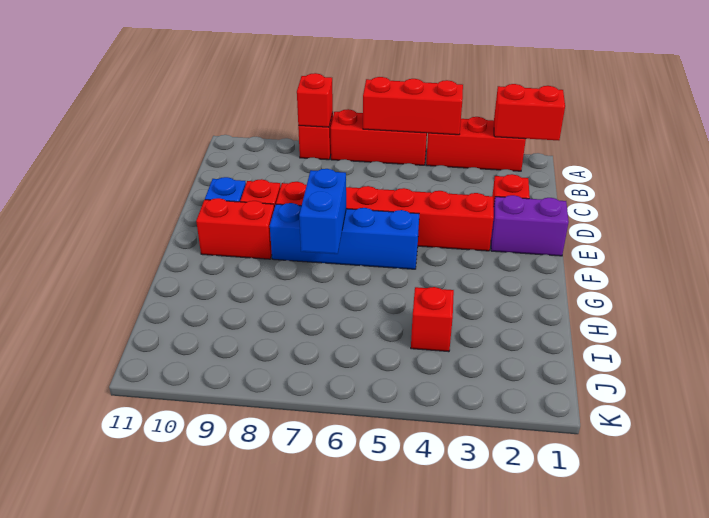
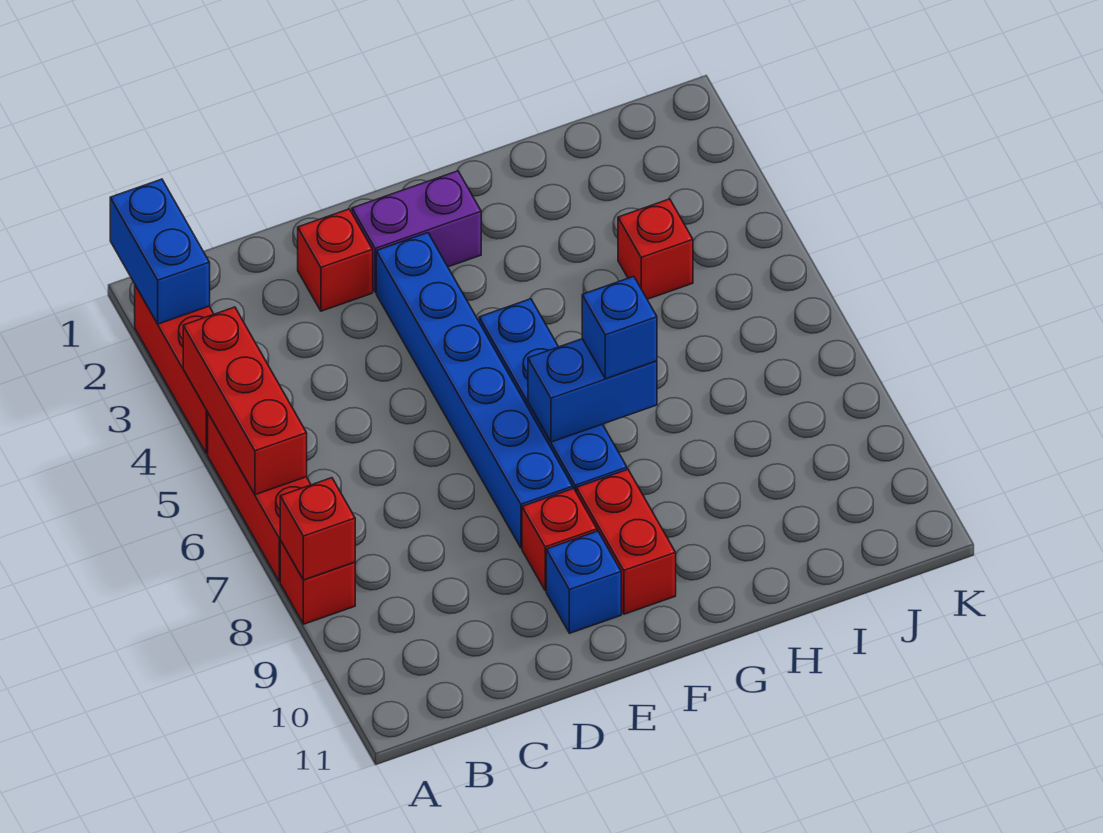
red brick A1:A2 level 2 -> blue brick A1:A2 level 2
purple brick E1:E2 level 1 -> purple brick E2:F2 level 1
red brick E3:E8 level 1 -> blue brick E3:E8 level 1
none -> blue brick G7 level 3

